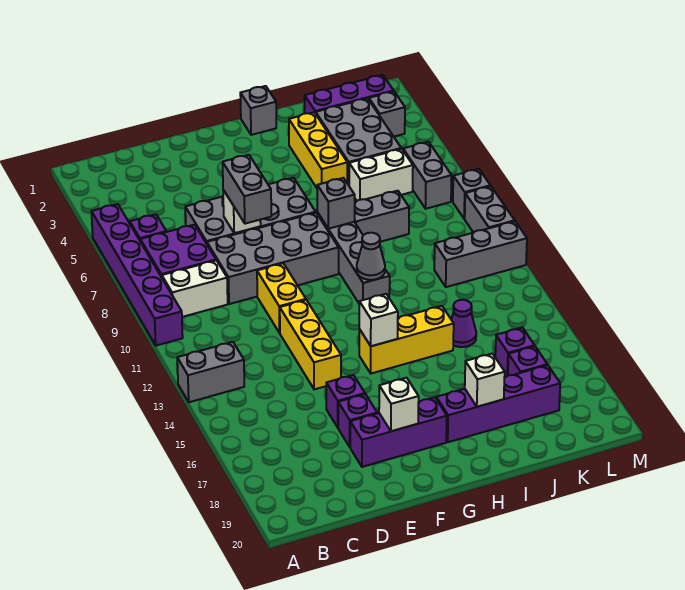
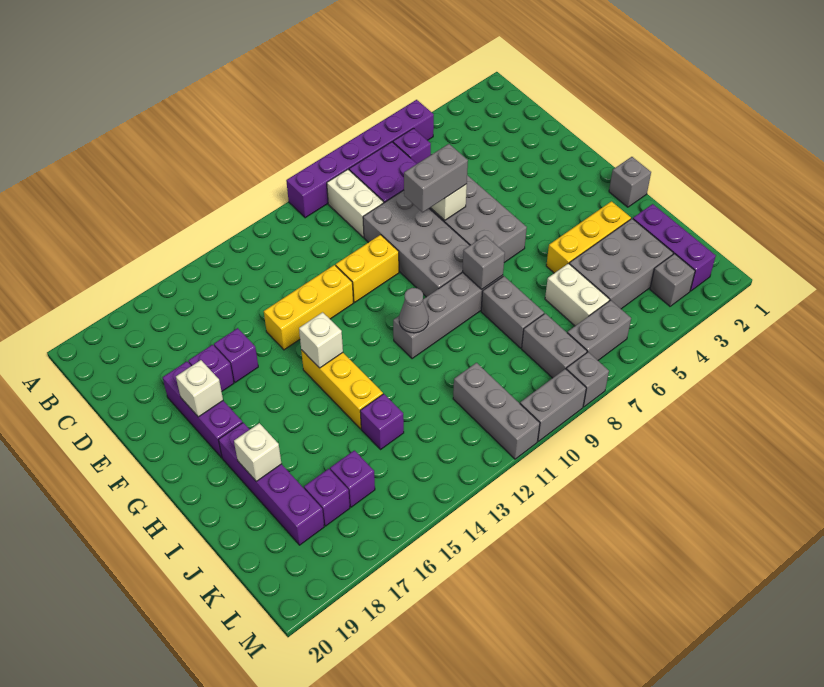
grey brick A13:B13 level 1 -> grey brick K8:L8 level 1
purple cone J14 level 1 -> purple brick J14 level 1

